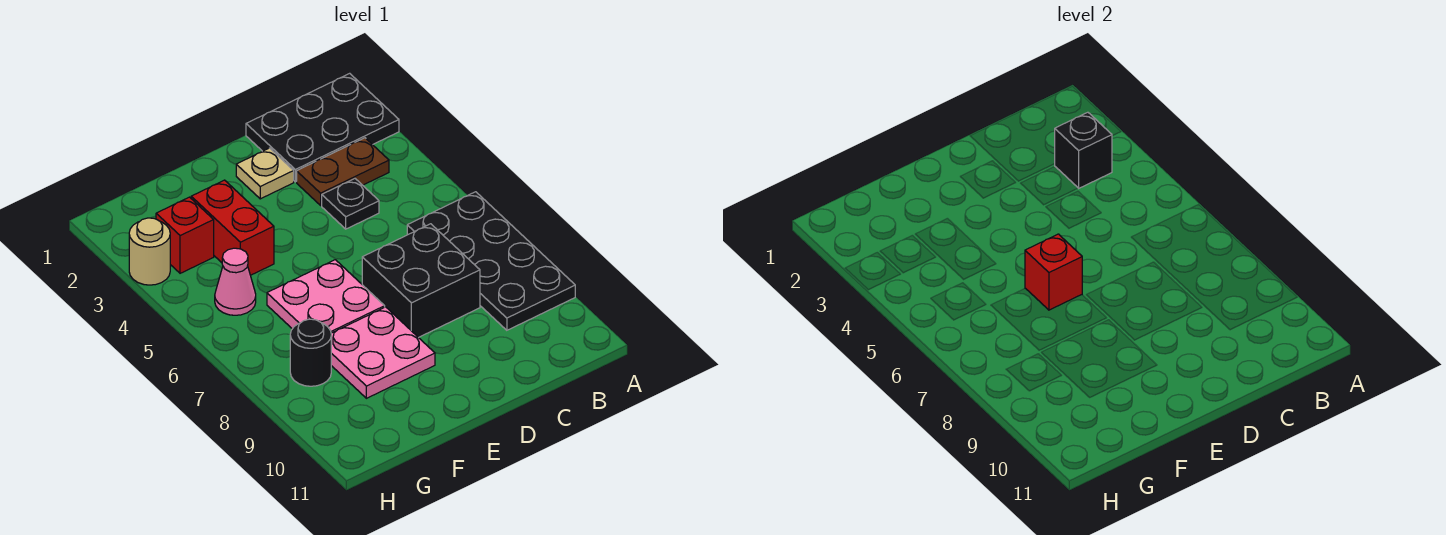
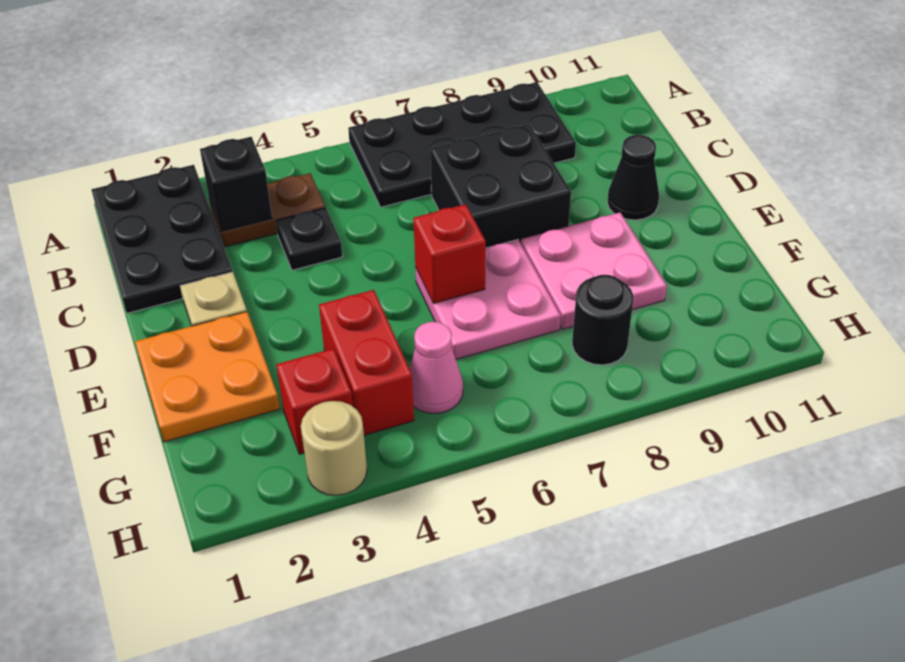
brown plate B3:C3 level 1 -> brown plate B3:B4 level 1
none -> black cone D10 level 1
none -> orange plate E1:F2 level 1
red brick F3:F4 level 1 -> red brick F4:G4 level 1

